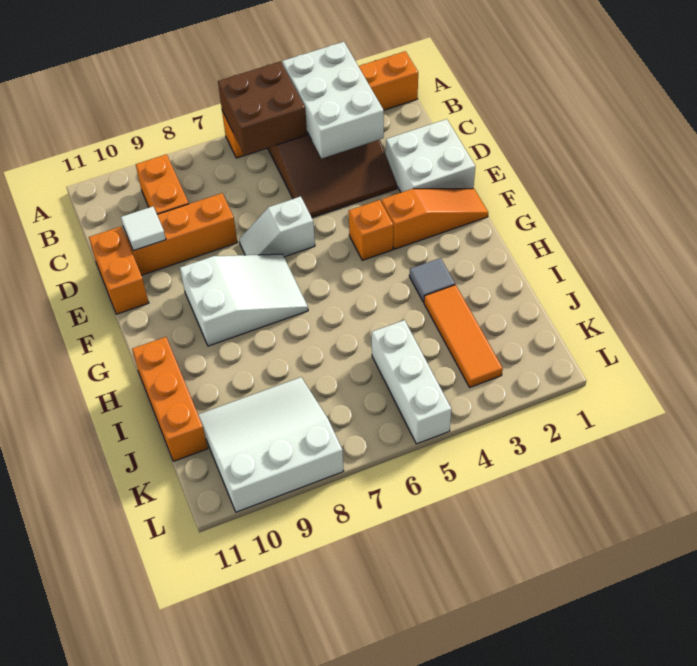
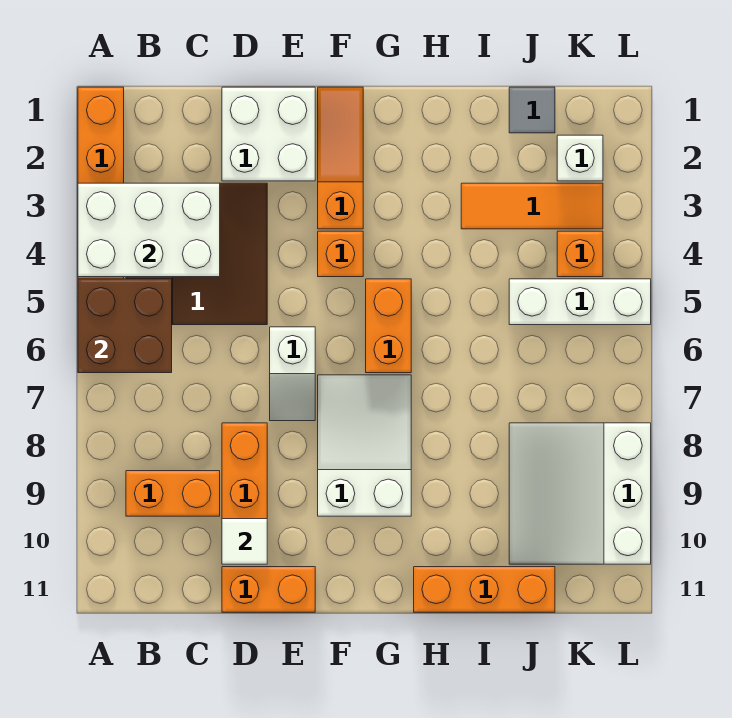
none -> orange brick G5:G6 level 1
grey tile H3 level 1 -> grey tile J1 level 1
none -> white brick K2 level 1
none -> orange brick K4 level 1

